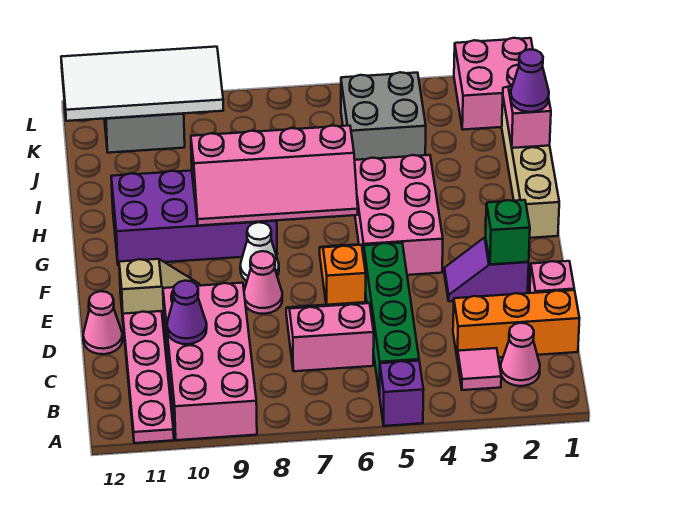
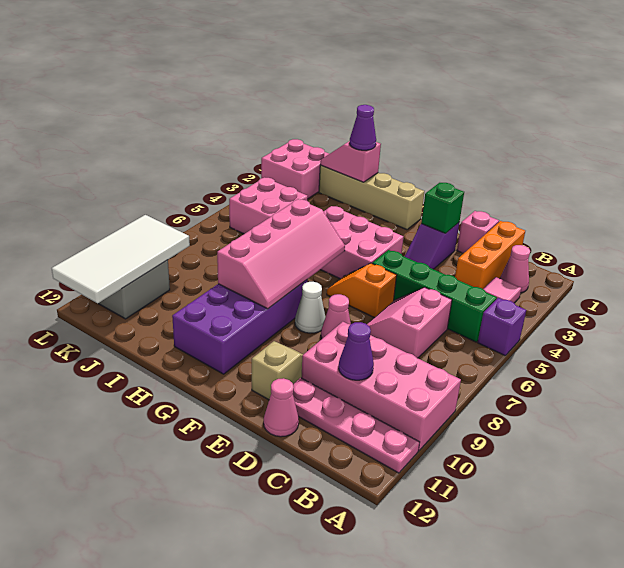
grey brick J4:K5 level 1 -> pink brick J4:K5 level 1

